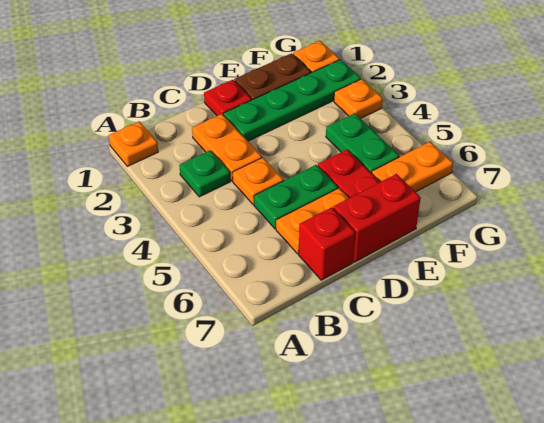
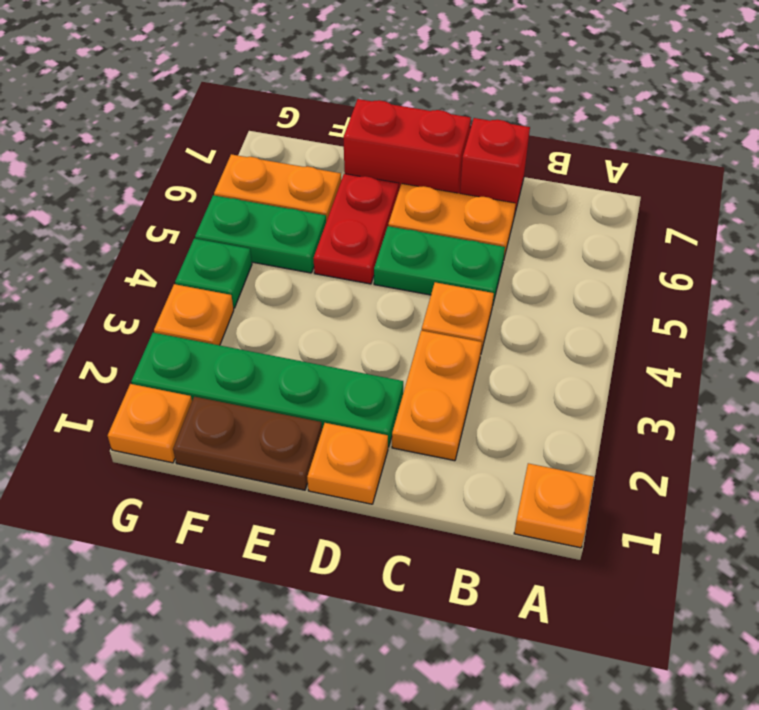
green plate B3 level 1 -> green plate G4 level 1
red plate D1 level 1 -> orange plate D1 level 1
green plate F4:F5 level 1 -> green plate F5:G5 level 1

